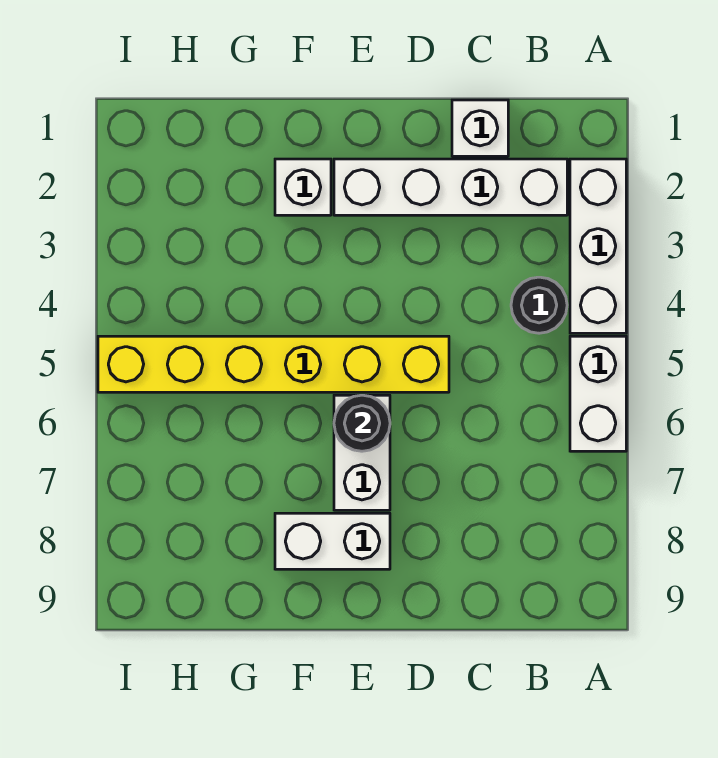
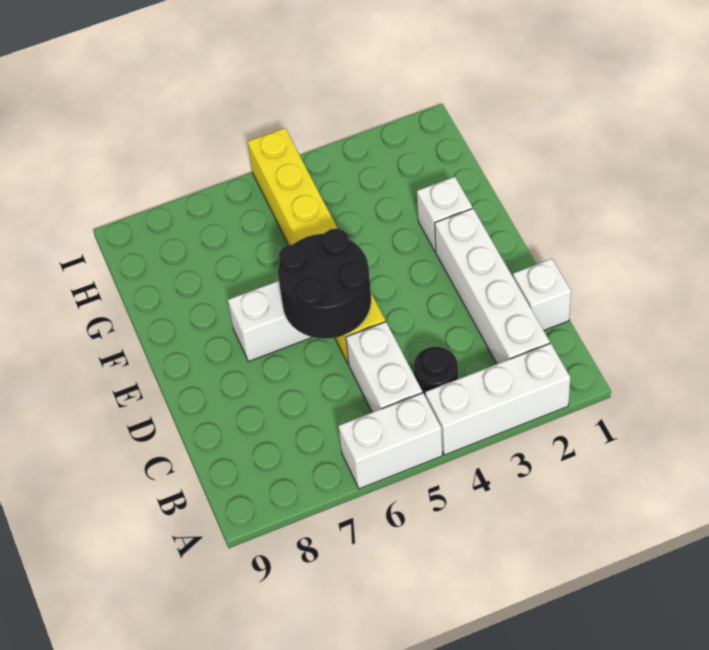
black round brick E6 level 2 -> black round brick D5:E6 level 2
white brick E8:F8 level 1 -> white brick B5:C5 level 1

